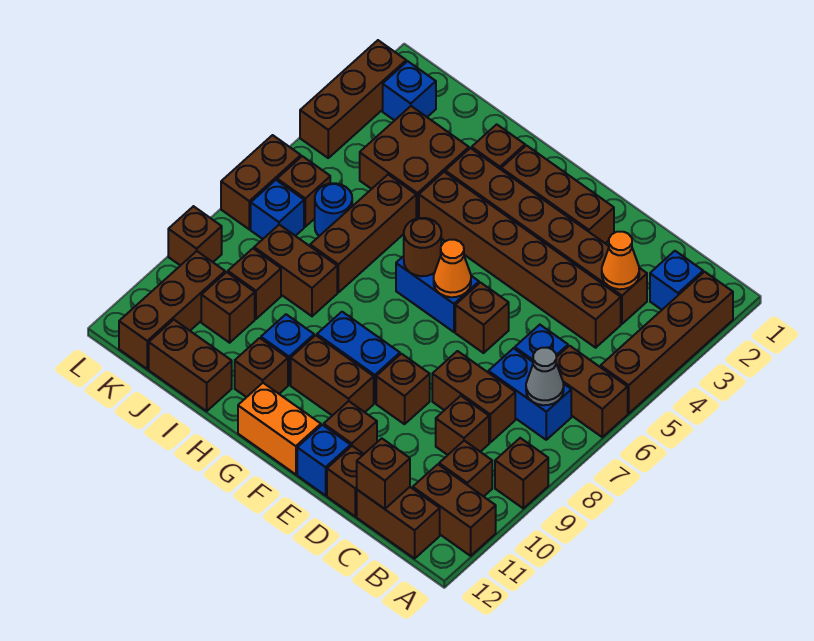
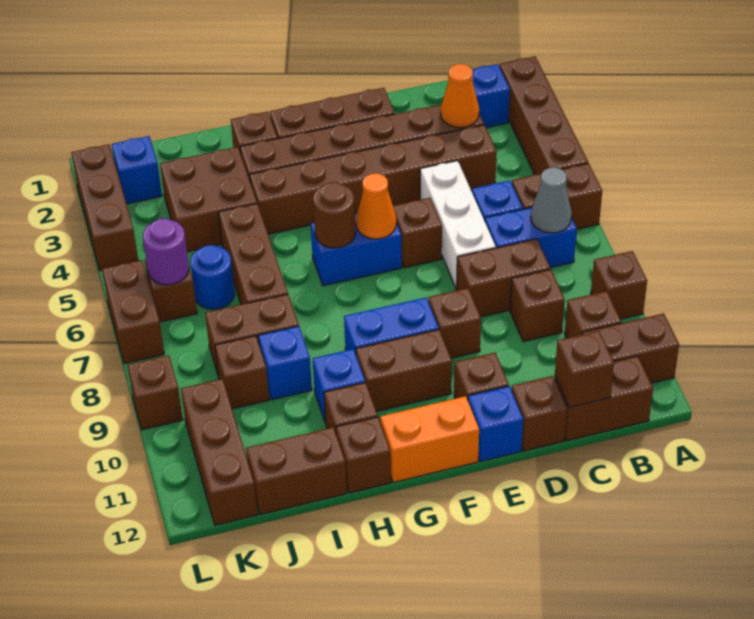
none -> white brick D5:D7 level 1
brown brick J10 level 1 -> brown brick H12 level 1
none -> purple round brick K6 level 2
blue brick K7 level 1 -> blue brick I9 level 1

